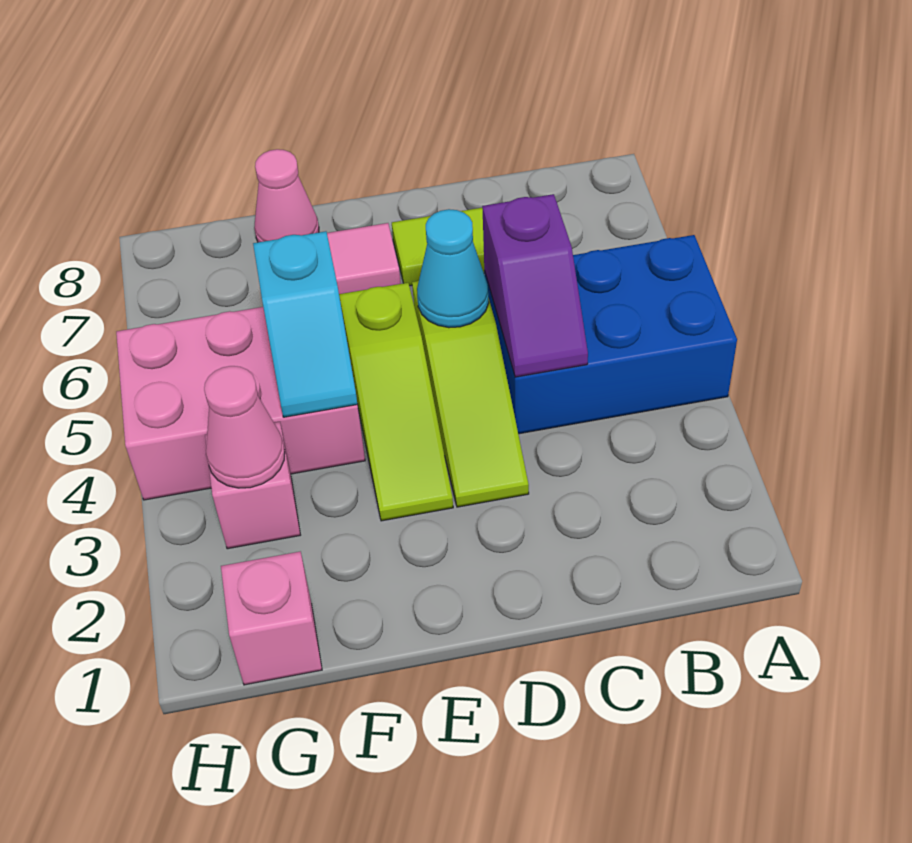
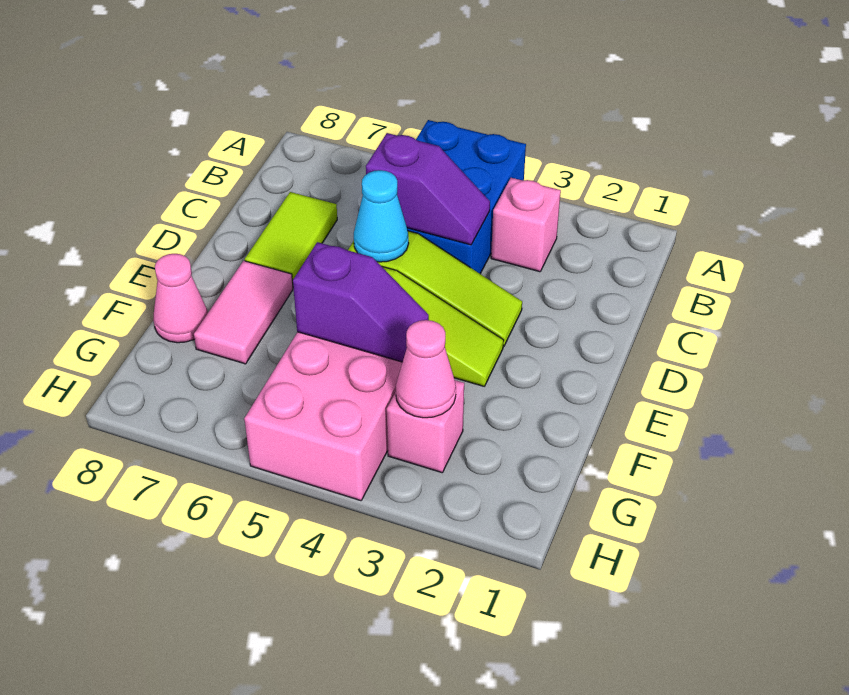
cyan slope F4:F5 level 2 top 5 -> purple slope F4:F5 level 2 top 5
pink brick G1 level 1 -> pink brick B3 level 1

